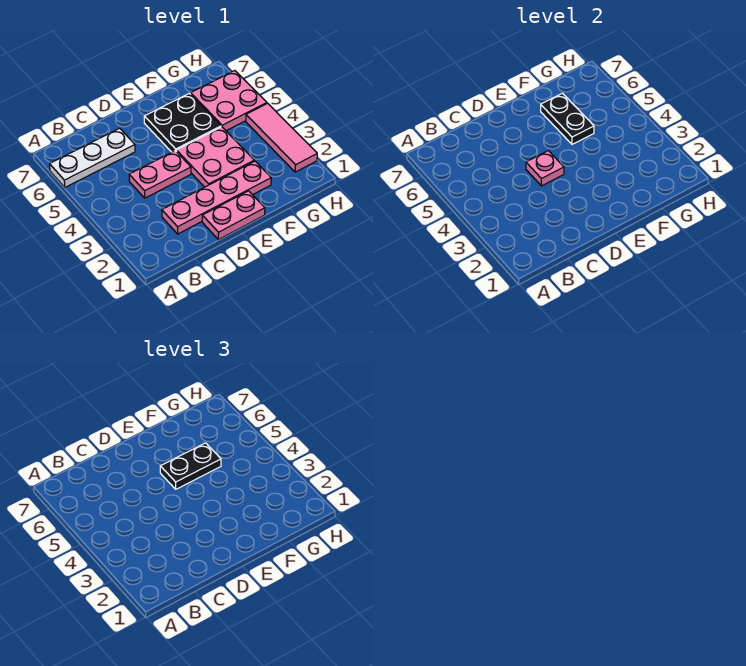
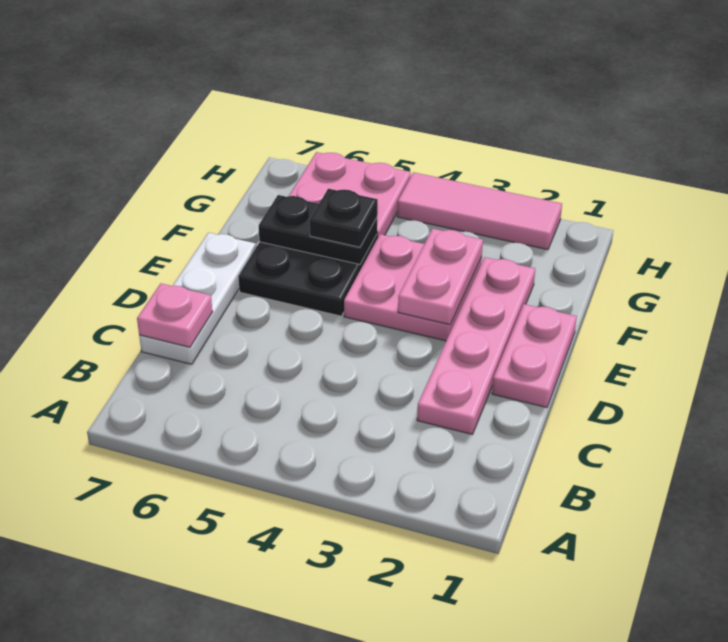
white plate A6:C6 level 1 -> white plate C7:E7 level 1
pink plate C4:D4 level 1 -> pink plate E3:F3 level 2
pink plate D4 level 2 -> pink plate C7 level 2
black plate E5:F5 level 3 -> black plate F5 level 3

